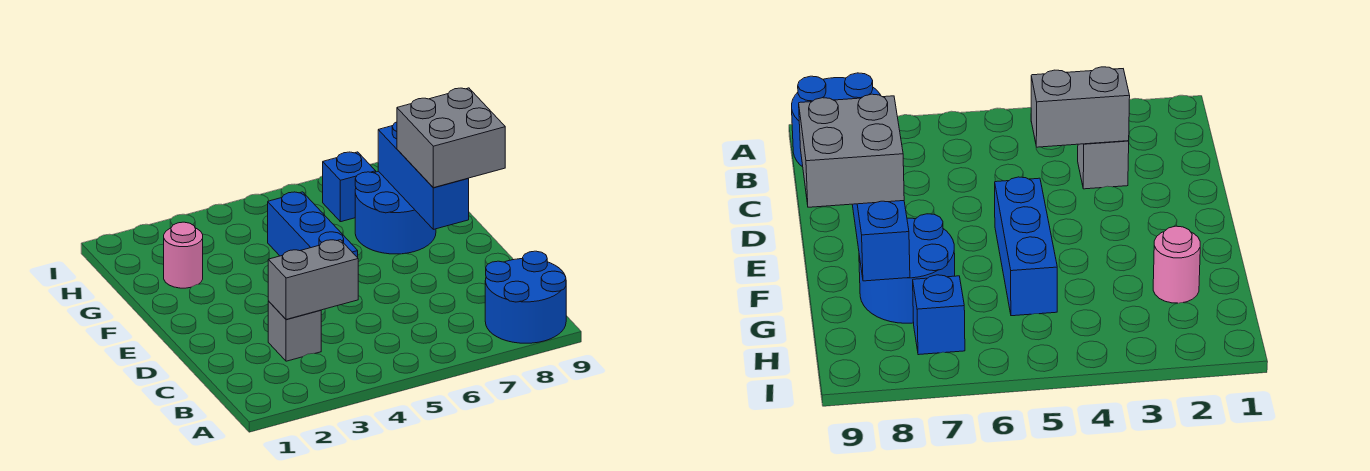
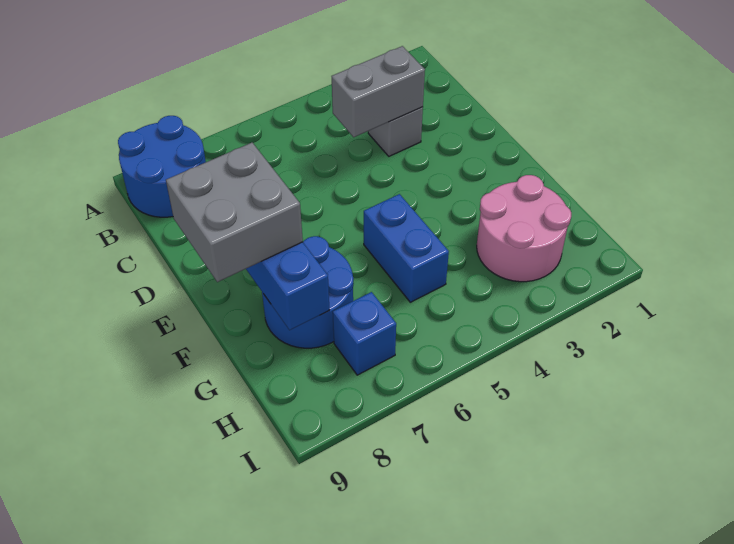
blue brick E5:G5 level 1 -> blue brick F5:G5 level 1
pink round brick G2 level 1 -> pink round brick G2:H3 level 1

